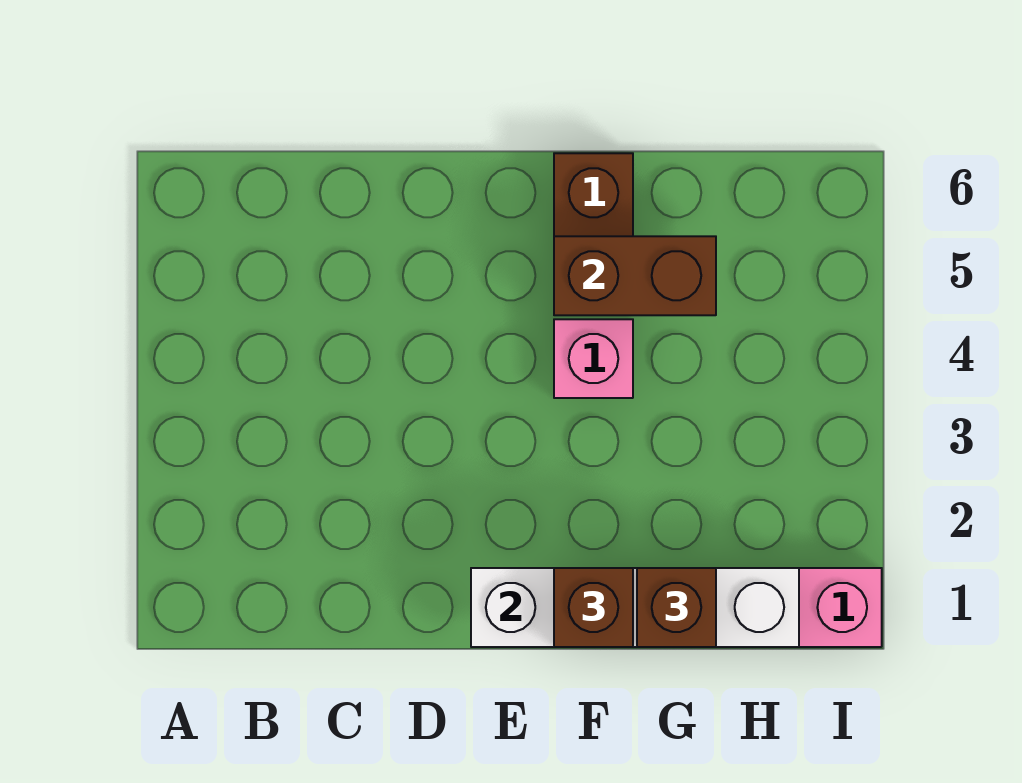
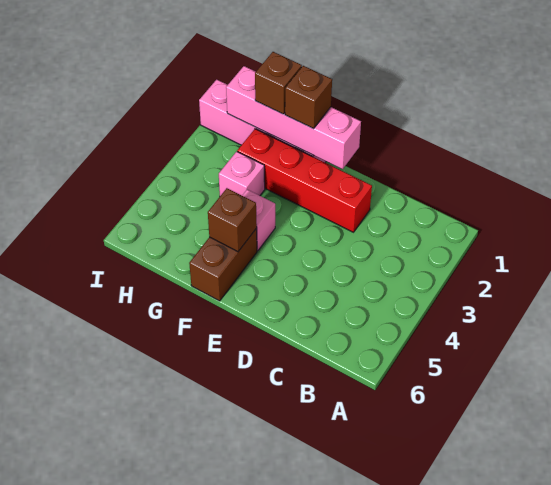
none -> red brick D2:G2 level 1
white brick E1:H1 level 2 -> pink brick E1:H1 level 2
brown brick F5:G5 level 2 -> brown brick F5 level 2
none -> pink brick G3 level 1

